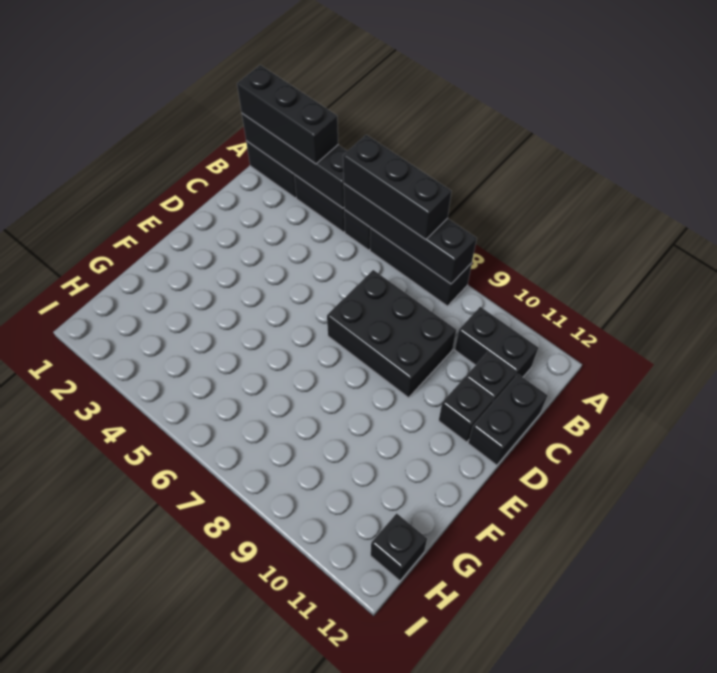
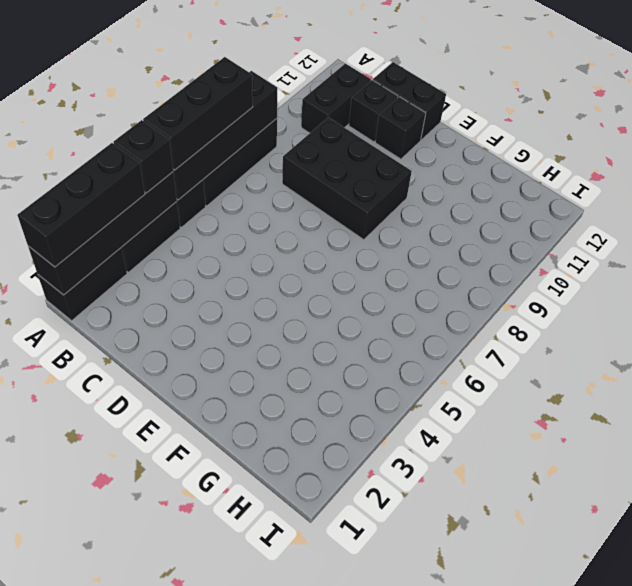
black brick C7:D9 level 1 -> black brick C8:E9 level 1
black brick H12 level 1 -> black brick A4 level 3

